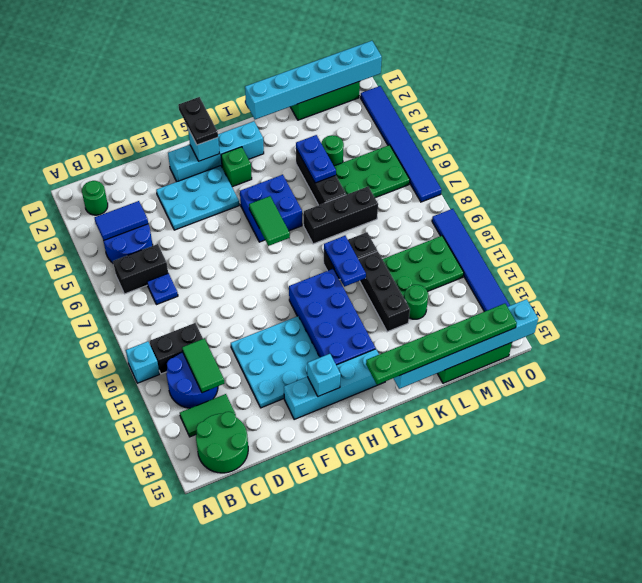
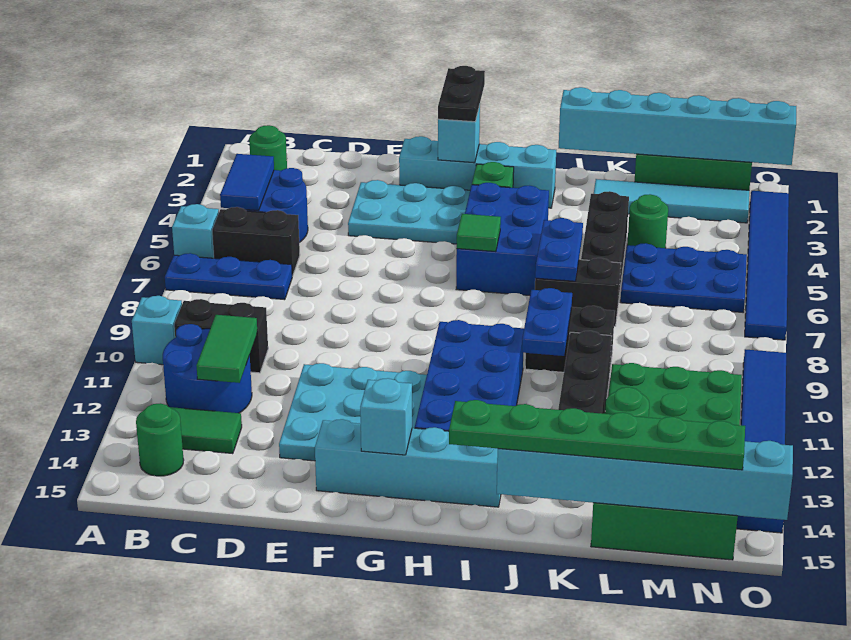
none -> cyan brick A6 level 1
blue tile B4:C4 level 2 -> blue tile B4:B5 level 2
green round brick B14:C15 level 1 -> green round brick B14 level 1
blue plate C7 level 1 -> blue plate A7:C7 level 1
blue brick H5:I6 level 1 -> blue brick H4:I6 level 1
green tile H6:H7 level 2 -> green tile H6 level 2
black brick J7:L7 level 1 -> black brick J7:K7 level 1
none -> cyan tile K2:N2 level 1
blue plate K4:K5 level 2 -> blue plate J6:J7 level 2
green plate L5:N6 level 1 -> blue plate L5:N6 level 1

